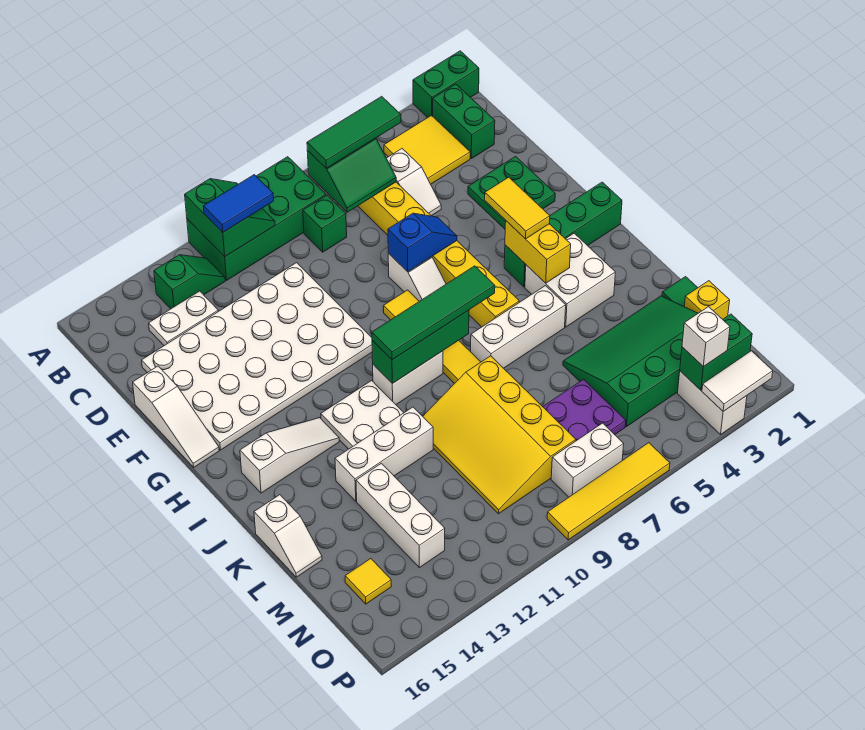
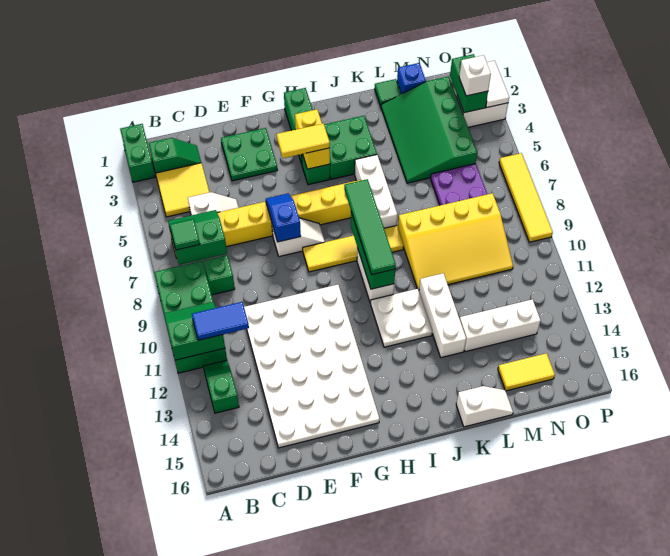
green brick B2:C2 level 1 -> green slope B2:C2 level 1 top B
green tile B5:B7 level 3 -> green tile B7 level 3
green slope B6:C7 level 2 top B -> green slope B6:C7 level 2 top 7
blue tile B10:B11 level 3 -> blue tile B11:C11 level 3
white plate C13:C14 level 1 -> none
white slope E16:G16 level 1 top E -> none
yellow brick H4:I4 level 2 -> yellow brick H3:H4 level 2
white brick I3:J4 level 1 -> green brick I3:J4 level 1
white slope I13:I15 level 1 top 15 -> none
yellow brick M1 level 1 -> blue brick M1 level 1
yellow tile N15 level 1 -> yellow tile M15:N15 level 1
white brick O7:O8 level 1 -> none

